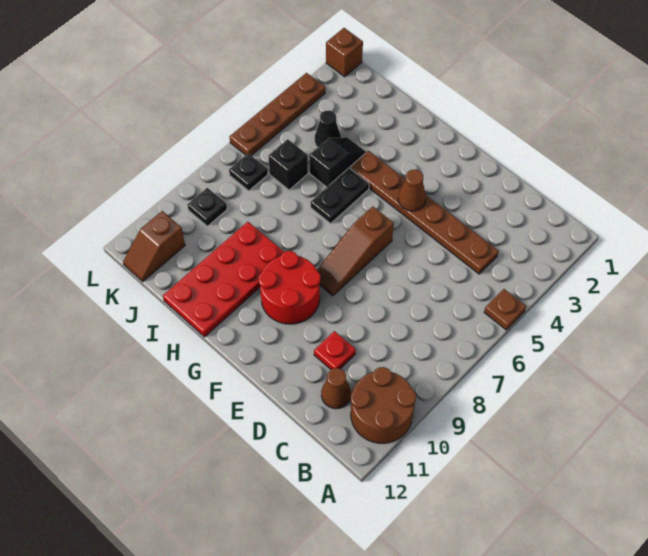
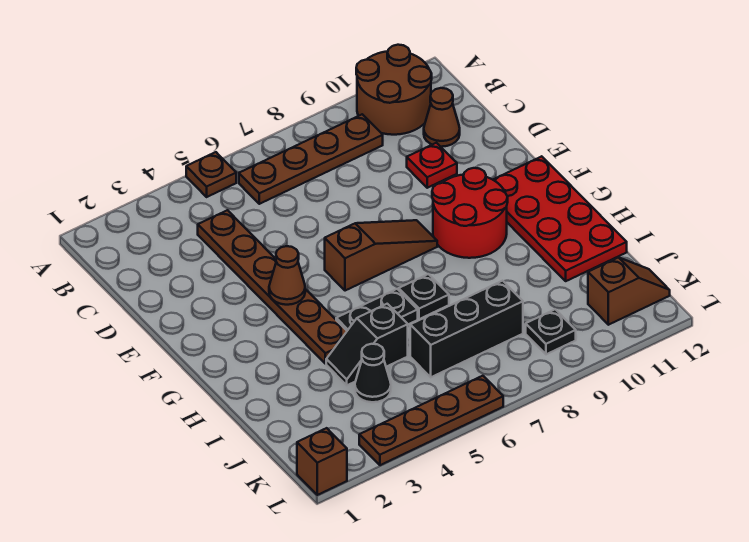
none -> brown plate B6:B9 level 1
red plate H9:I12 level 1 -> red plate F11:I12 level 1
black brick J6 level 1 -> black brick J6:J8 level 1
black plate K7 level 1 -> black plate H7 level 1

